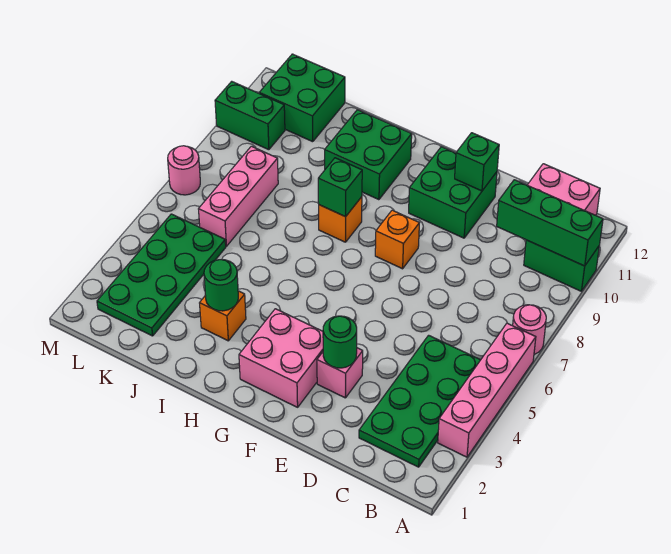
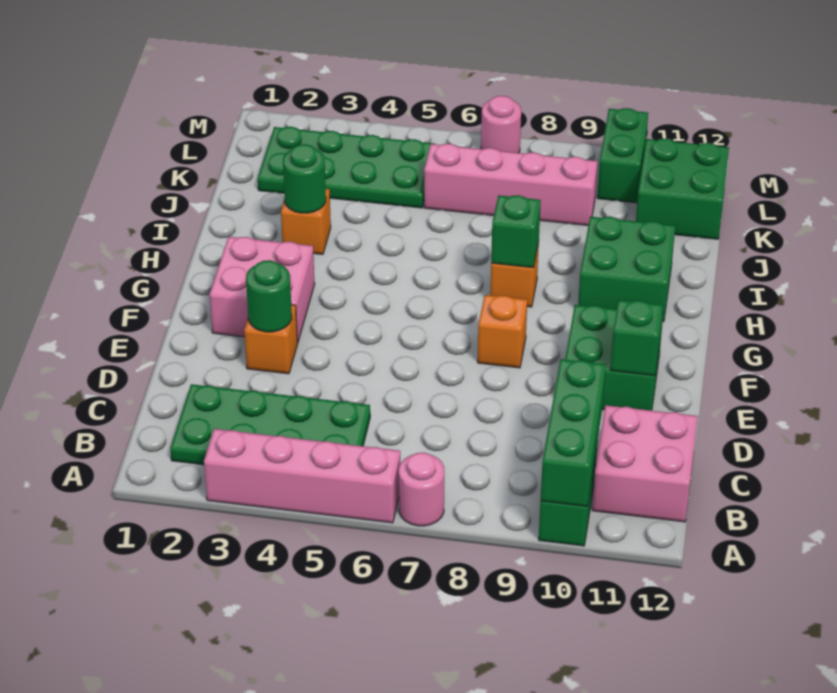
pink brick E3 level 1 -> orange brick E3 level 1
pink brick K6:K8 level 1 -> pink brick K6:K9 level 1

